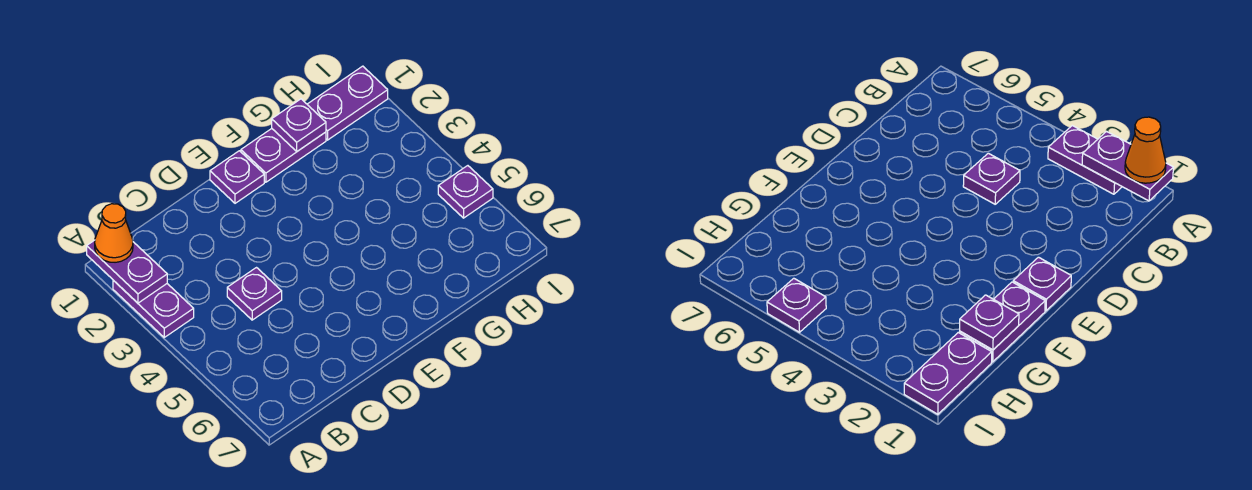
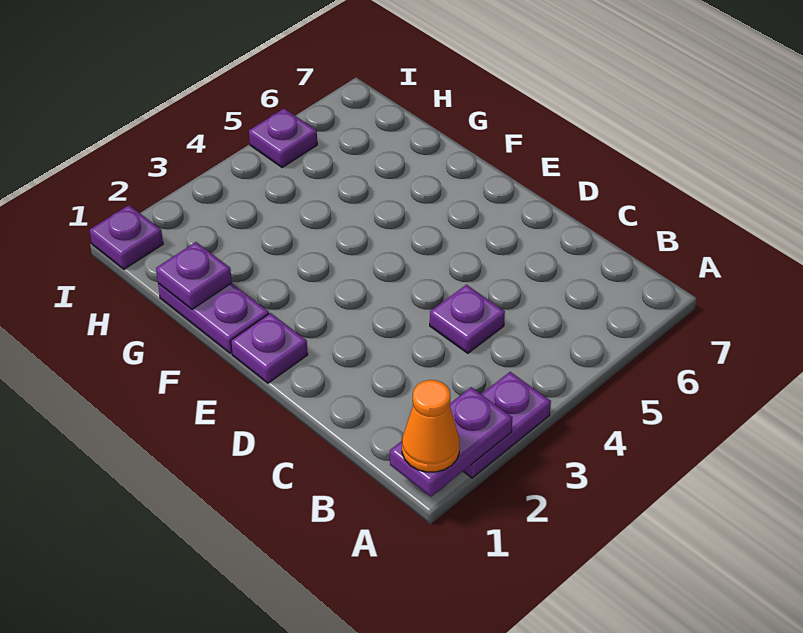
purple plate H1:I1 level 1 -> purple plate I1 level 1

